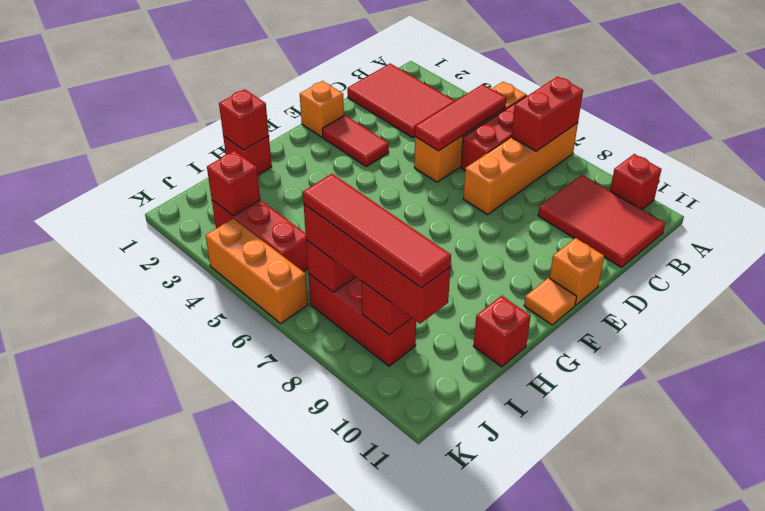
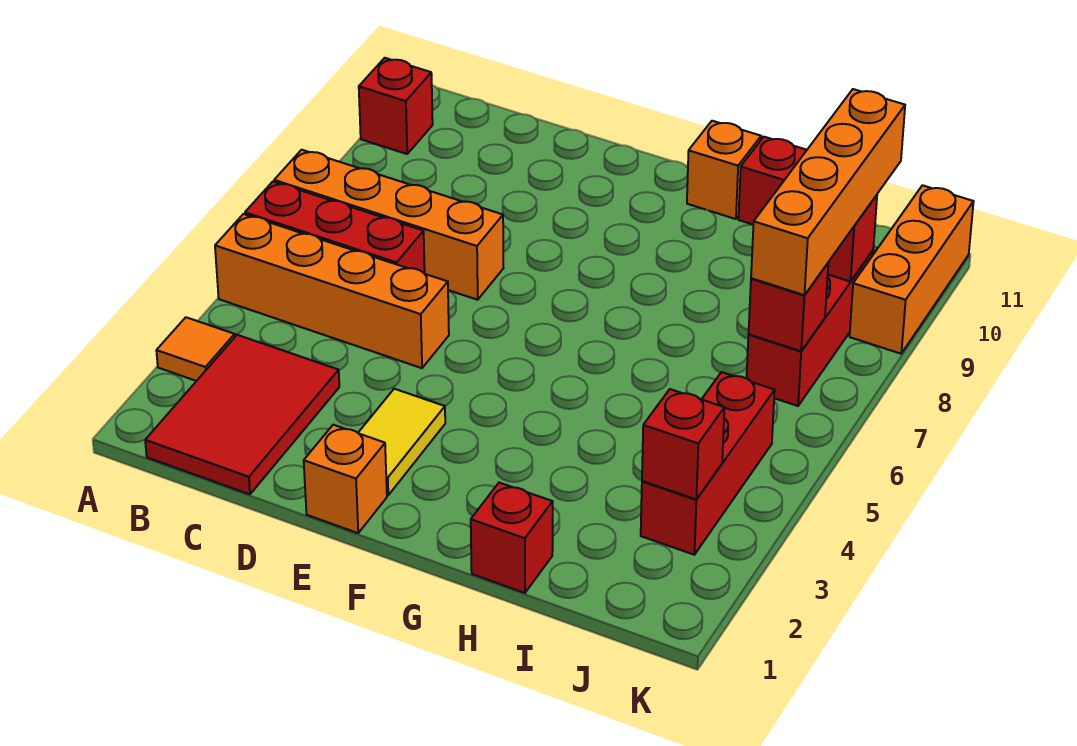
red brick A7:B7 level 2 -> none
red tile B5:D5 level 2 -> none
red tile B9:C11 level 1 -> none
red tile E2:E3 level 1 -> yellow tile E2:E3 level 1
orange brick E11 level 1 -> orange brick G11 level 1
orange tile F11 level 1 -> orange tile A3 level 1
red brick H1 level 2 -> none
red brick J7:J10 level 3 -> orange brick J7:J10 level 3
red tile J7:J10 level 4 -> none
orange brick K4:K6 level 1 -> orange brick K9:K11 level 1

